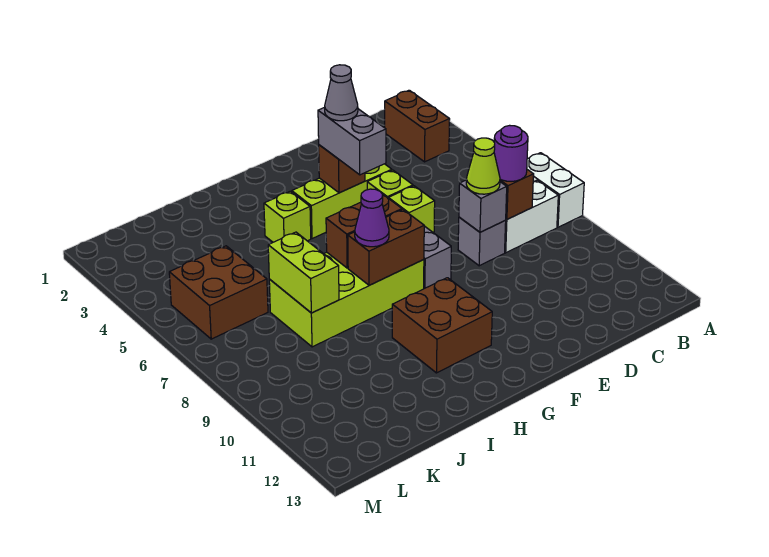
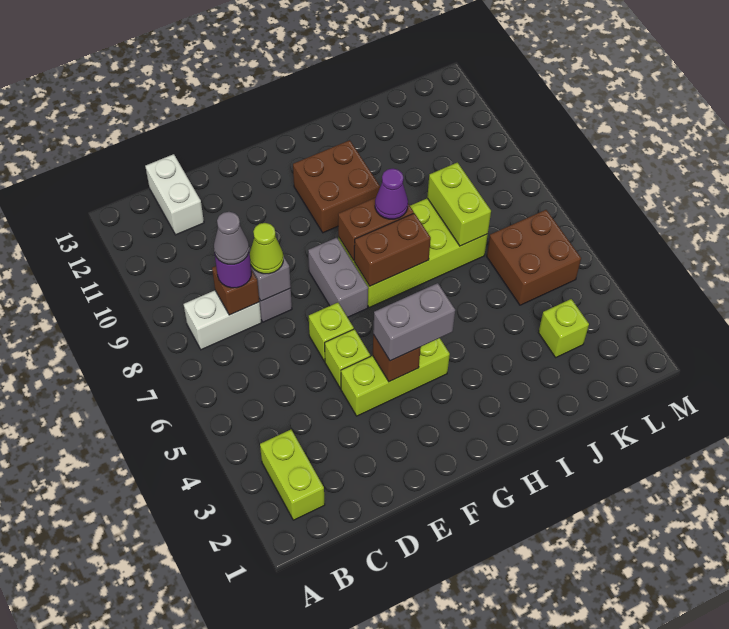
white brick A7:A8 level 1 -> white brick C12:C13 level 1
brown brick B2:B3 level 1 -> lime brick B2:B3 level 1
grey brick F4:F5 level 3 -> grey brick F4:G4 level 3
grey cone F4 level 4 -> grey cone C8 level 4
lime brick H4 level 1 -> lime brick K3 level 1

